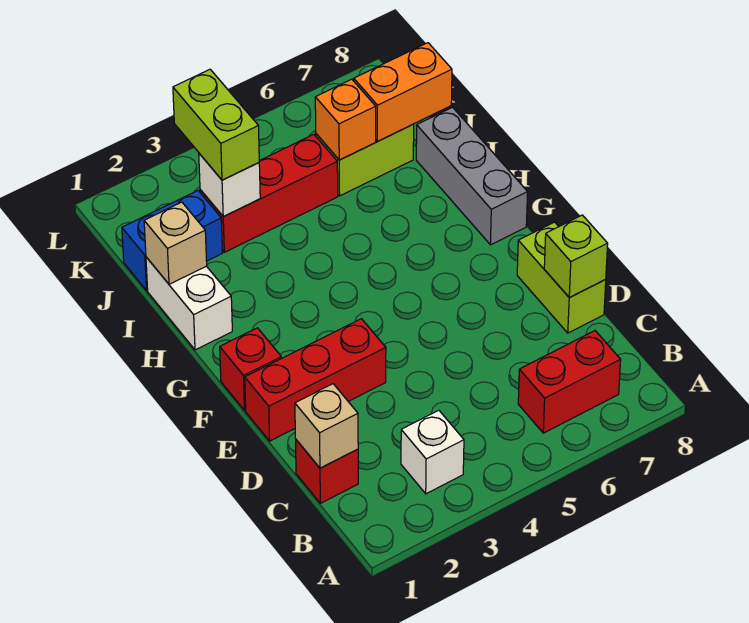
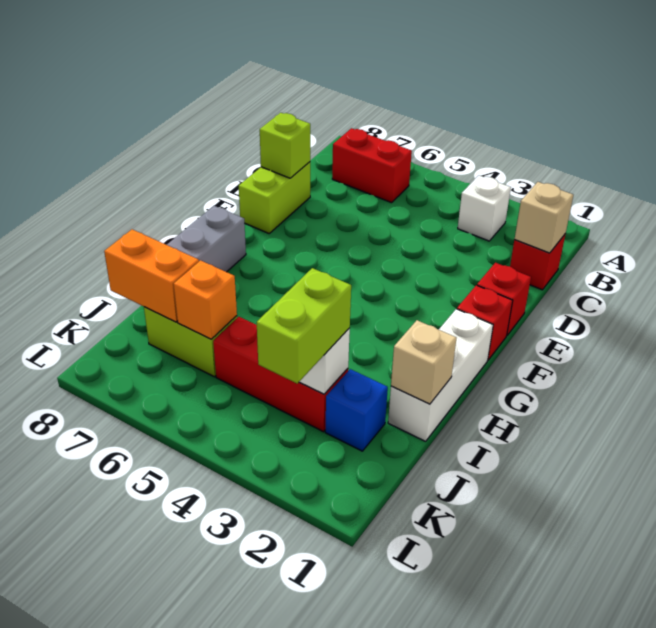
red brick E1:E3 level 1 -> red brick E1 level 1
white brick H1:I1 level 1 -> white brick G1:I1 level 1
blue brick J1:J2 level 1 -> blue brick J2 level 1

